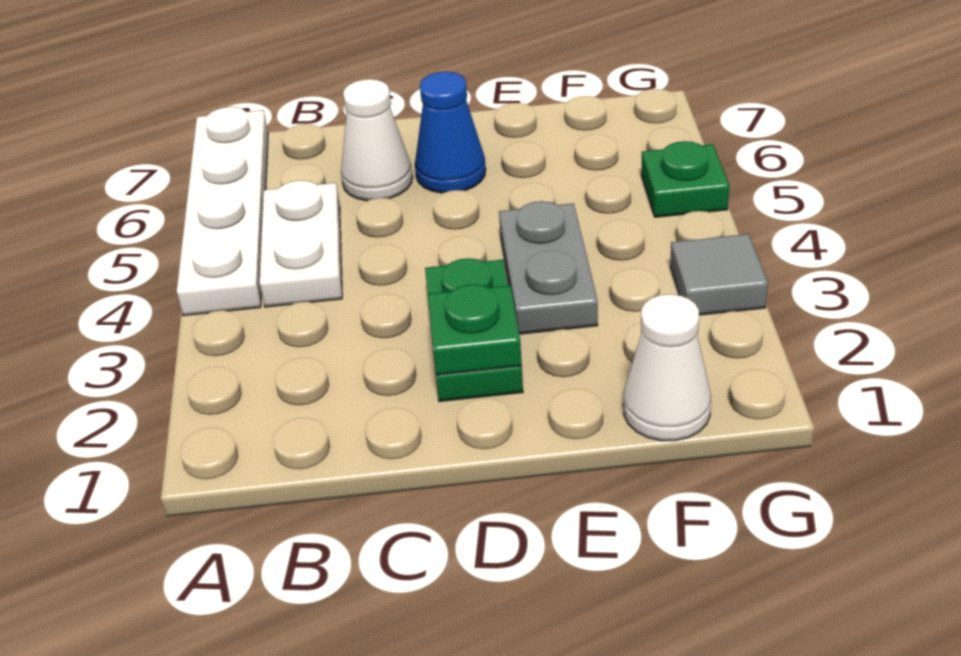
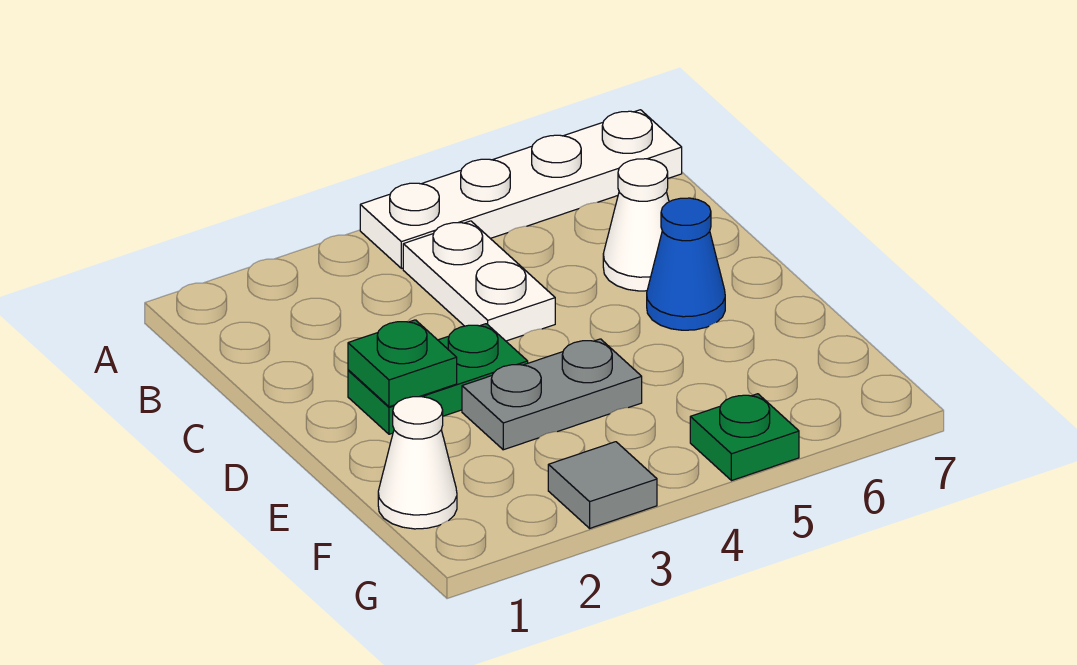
white plate B4:B5 level 1 -> white plate B4:C4 level 1

